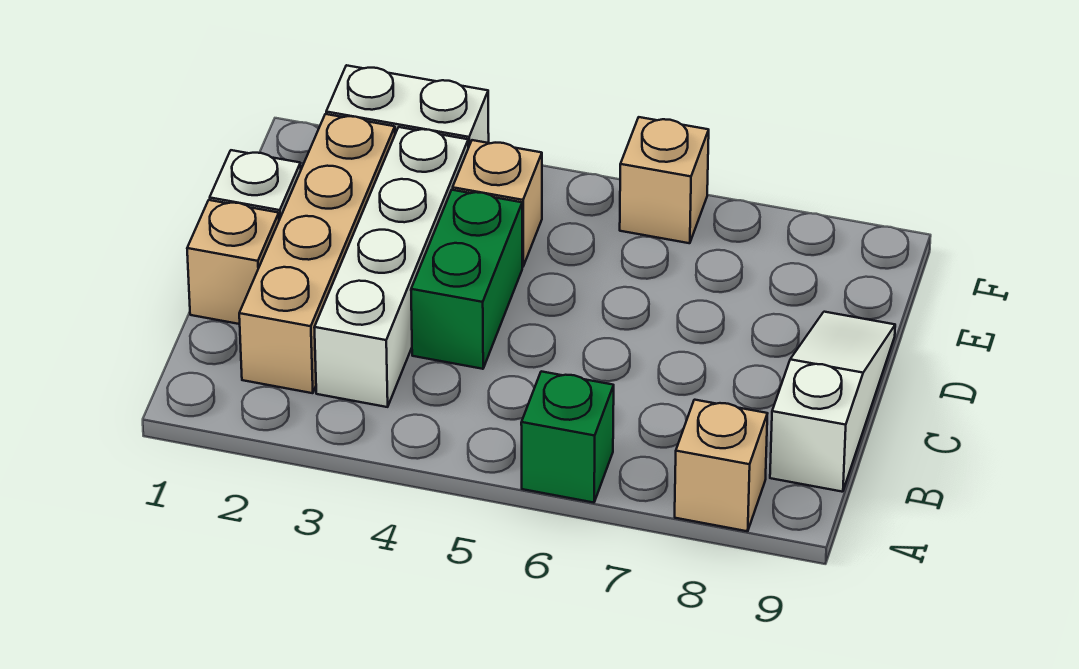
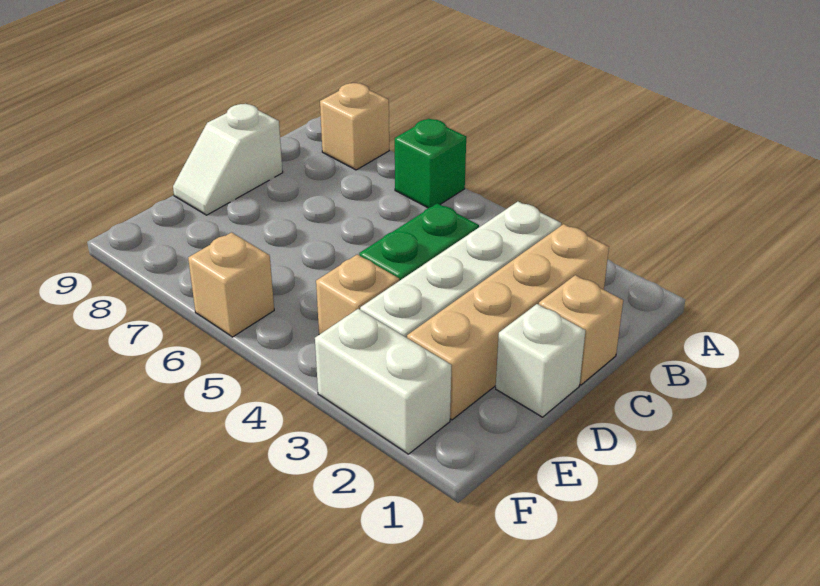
white slope B9:D9 level 1 top B -> white slope C9:D9 level 1 top C

